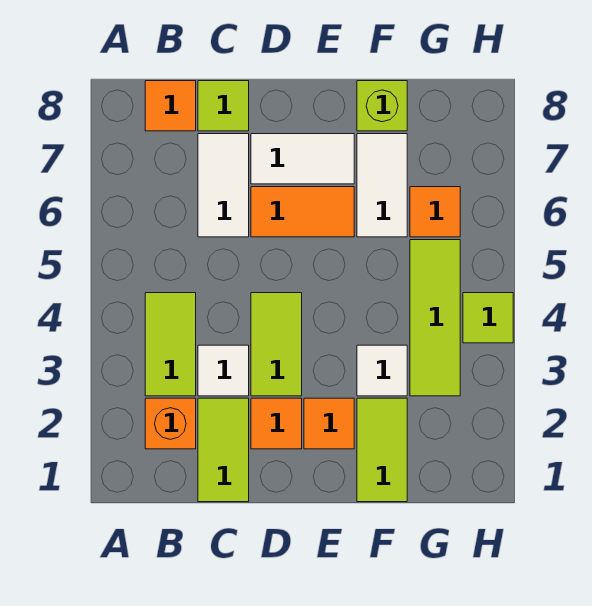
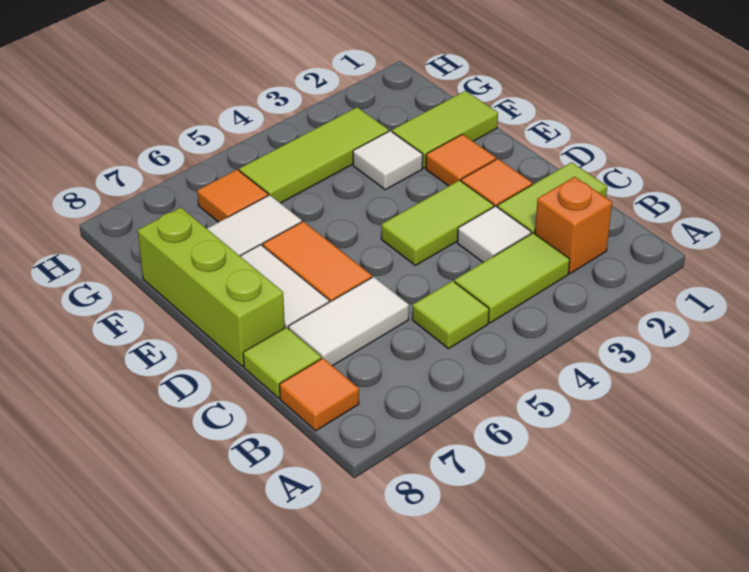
lime brick F8 level 1 -> lime brick D8:F8 level 1
lime tile H4 level 1 -> lime tile B5 level 1

